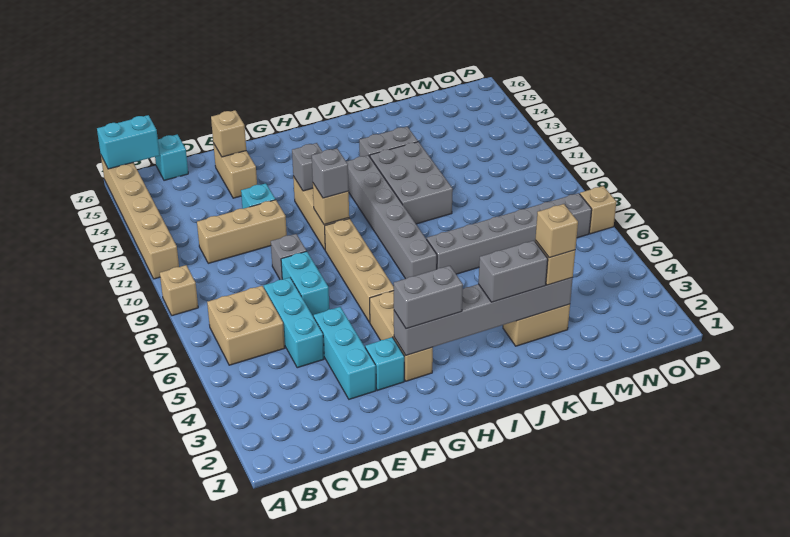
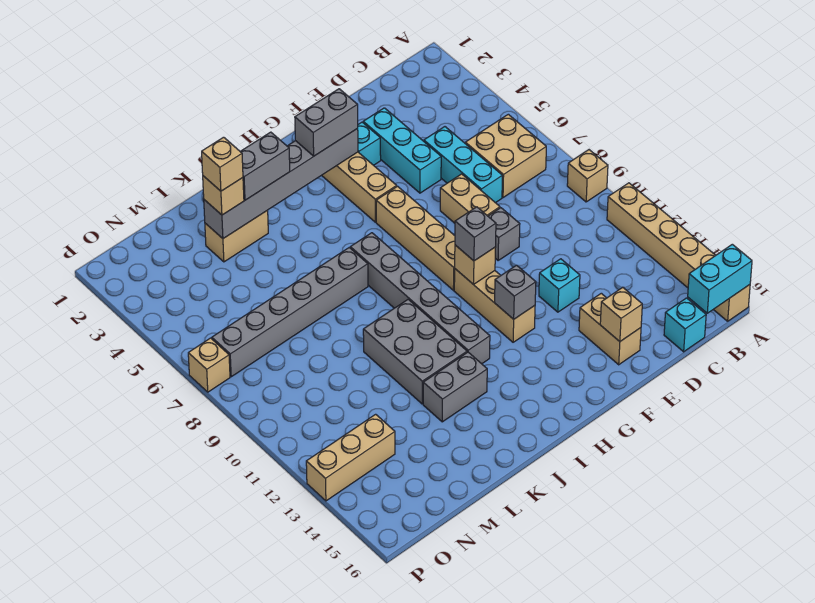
tan brick C11:E11 level 1 -> tan brick N13:P13 level 1
cyan brick E7:E8 level 1 -> tan brick E7:E8 level 1

